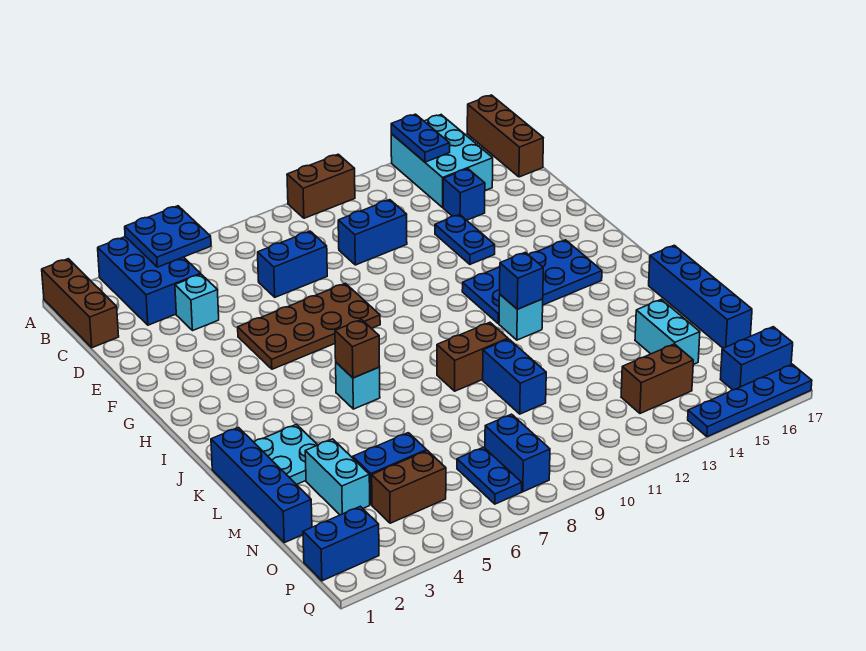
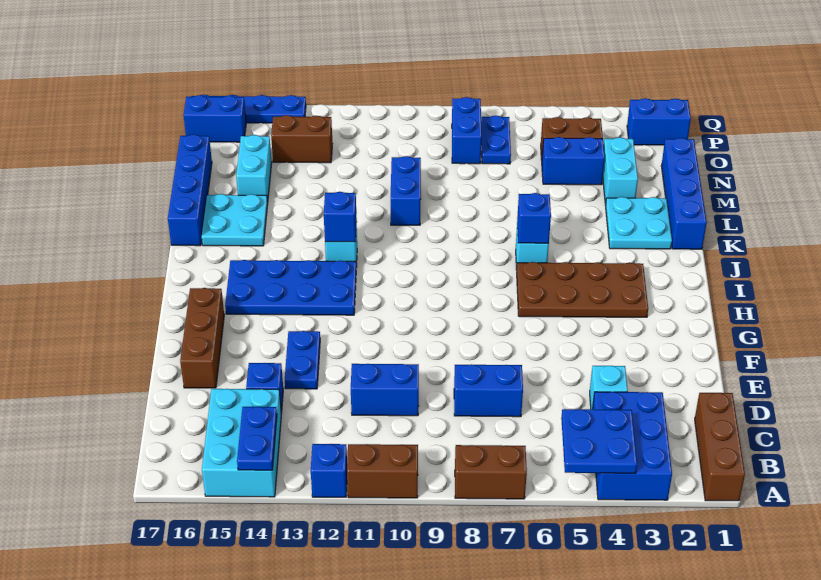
none -> blue brick A12 level 1
brown brick A17:C17 level 1 -> brown brick E16:G16 level 1
brown plate F5:G8 level 1 -> brown plate H3:I6 level 1
brown brick J6 level 2 -> blue brick J6 level 2
brown brick K9:K10 level 1 -> brown brick A7:A8 level 1
none -> cyan plate K15:L16 level 1

